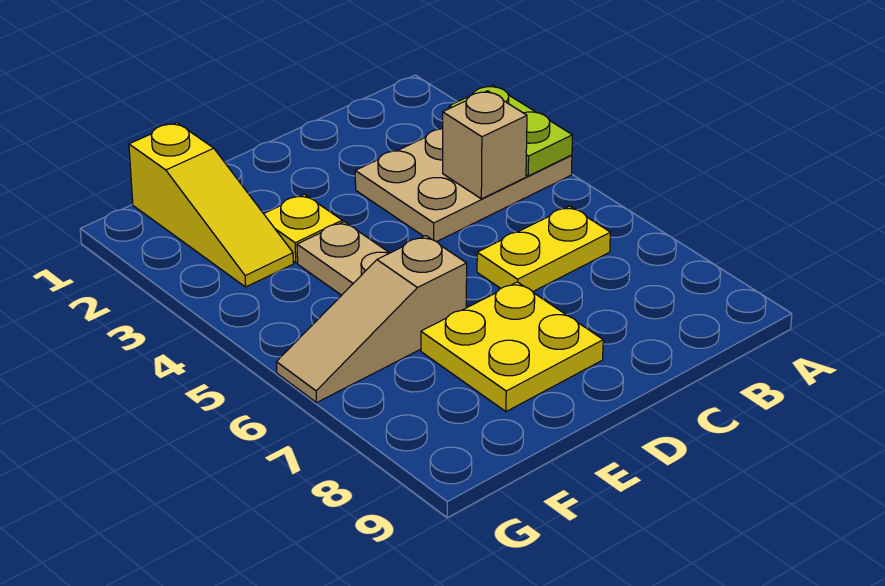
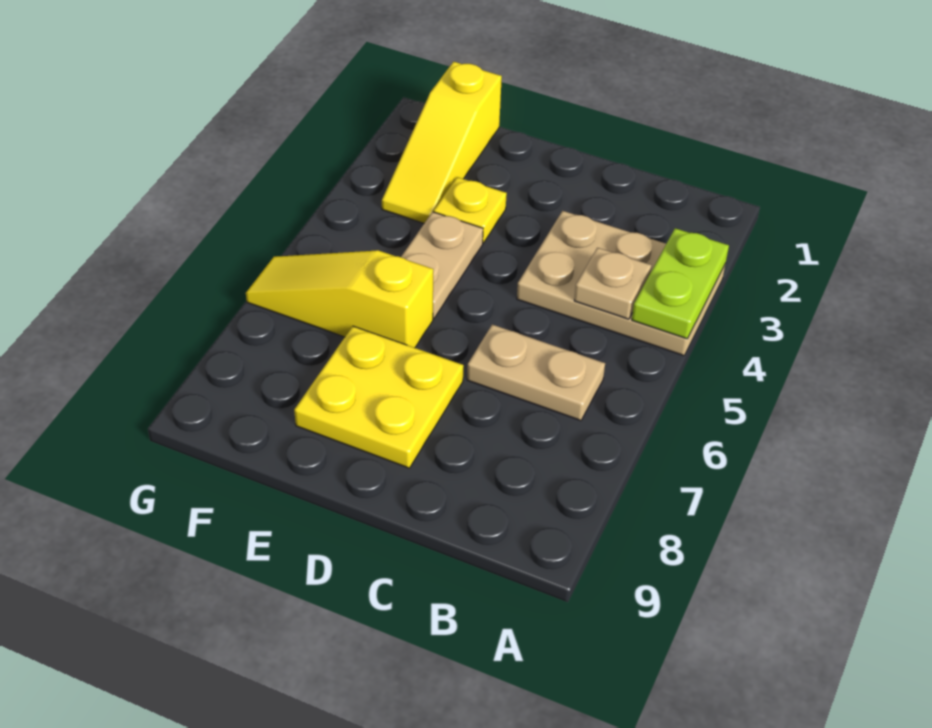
tan brick B4 level 2 -> tan plate B4 level 2
yellow plate B6:C6 level 1 -> tan plate B6:C6 level 1
tan slope E6:G6 level 1 top E -> yellow slope E6:G6 level 1 top E

